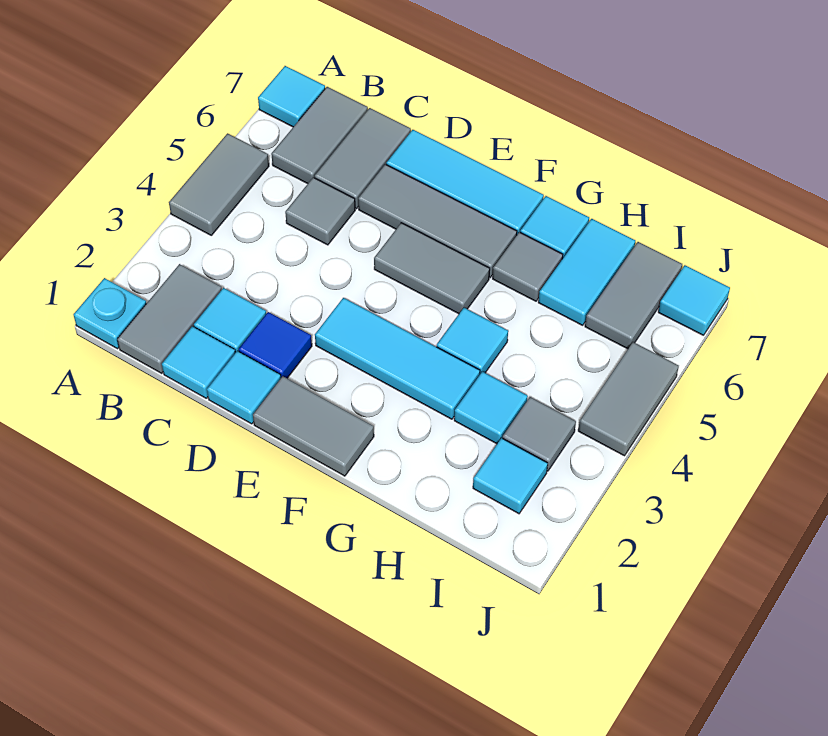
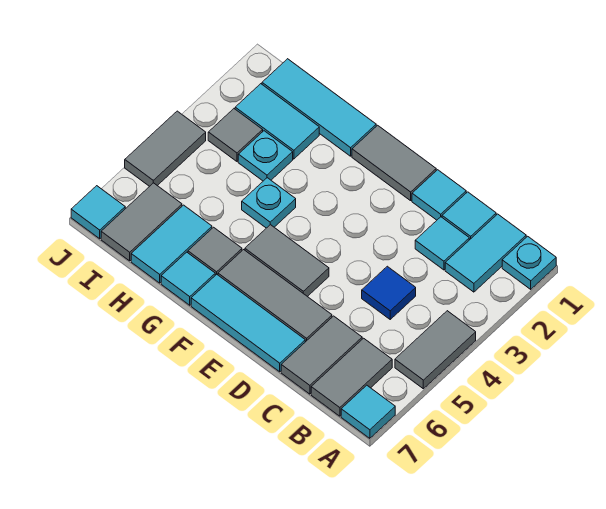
grey tile B1:B2 level 1 -> cyan tile B1:B2 level 1
grey tile C5 level 1 -> none
blue tile D2 level 1 -> blue tile C4 level 1
cyan tile E3:G3 level 1 -> cyan tile G1:I1 level 1
cyan tile G4 level 1 -> cyan plate G4 level 1
cyan tile H3 level 1 -> cyan plate H3 level 1
cyan tile I2 level 1 -> cyan tile H2:I2 level 1

